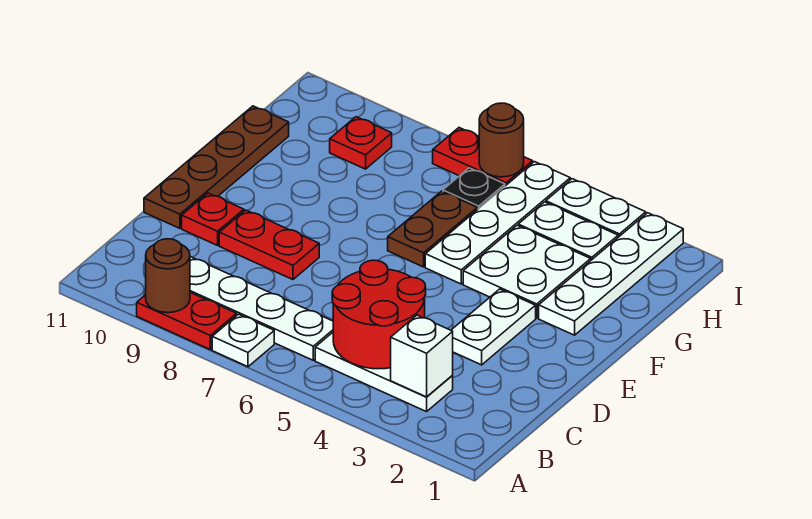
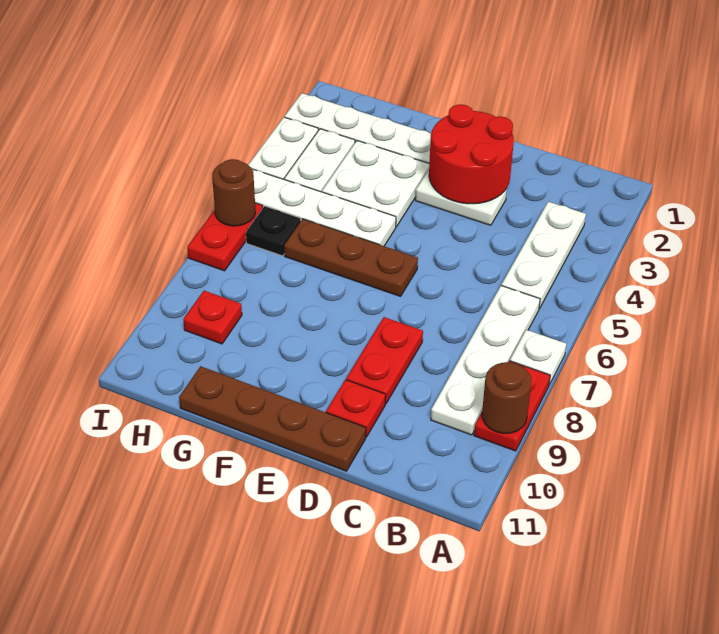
white brick B3 level 2 -> none
red round brick B4:C5 level 2 -> red round brick D2:E3 level 2
brown plate F6:G6 level 1 -> brown plate E6:G6 level 1

